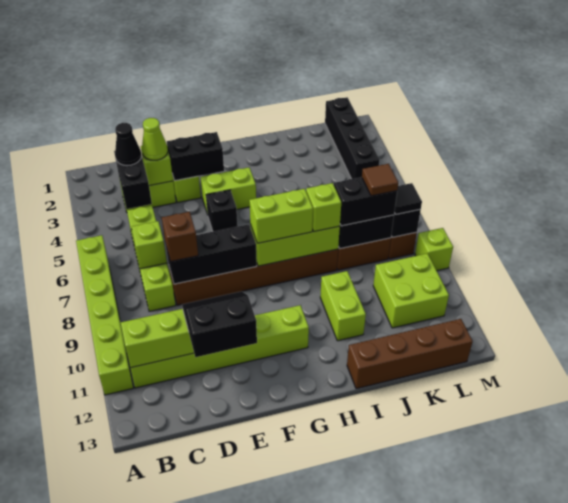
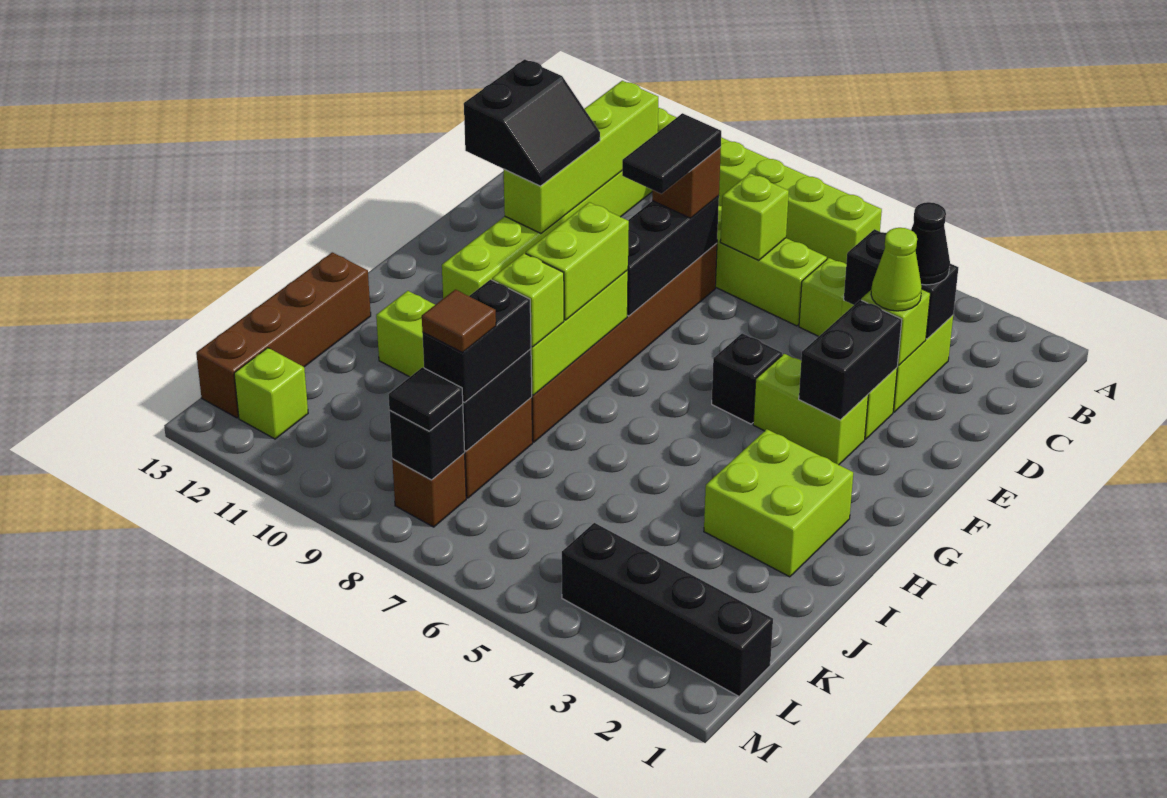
none -> black tile D8:E8 level 4
lime brick F4:G4 level 1 -> lime brick F3:F4 level 1
lime brick K10:L11 level 1 -> lime brick H2:I3 level 1
lime brick M9 level 1 -> lime brick L12 level 1

